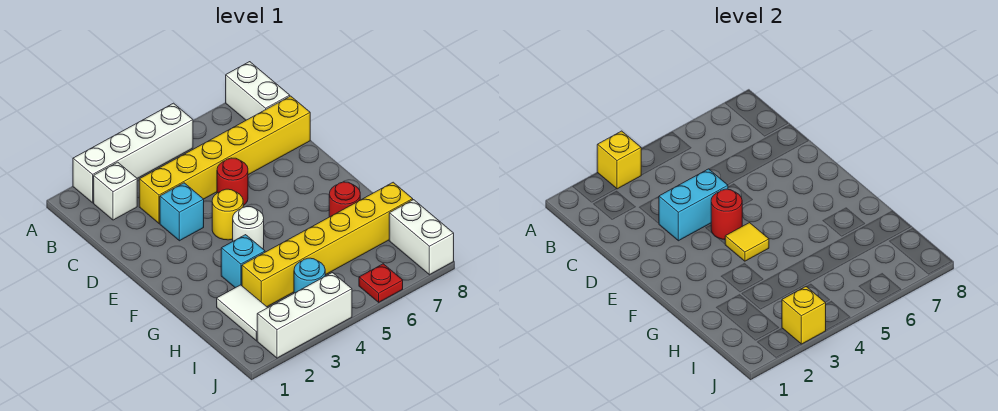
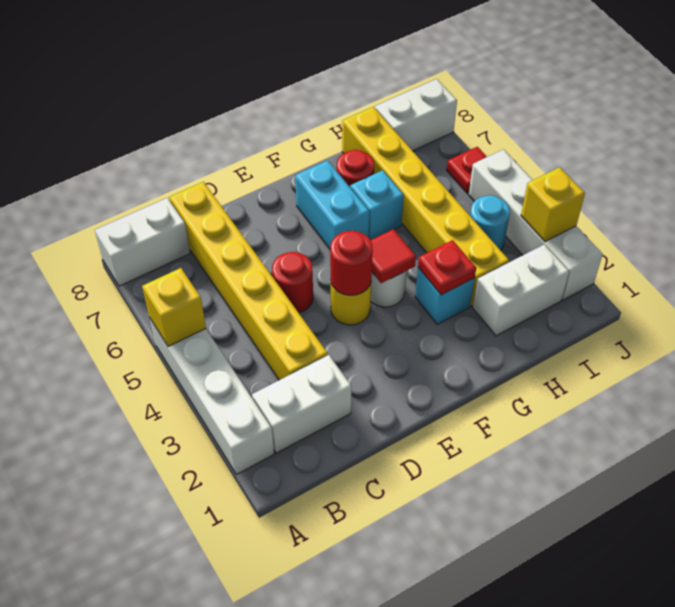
yellow brick A3 level 2 -> yellow brick A5 level 2
white brick B2 level 1 -> white brick B2:C2 level 1
cyan brick D3 level 1 -> cyan brick G6 level 1
cyan brick D3:D4 level 2 -> cyan brick F6:F7 level 1
yellow tile F4 level 2 -> red tile F4 level 2
none -> red plate G3 level 2
white tile H2:I2 level 1 -> white brick H2:I2 level 1
white brick J2:J4 level 1 -> white brick J2:J5 level 1

